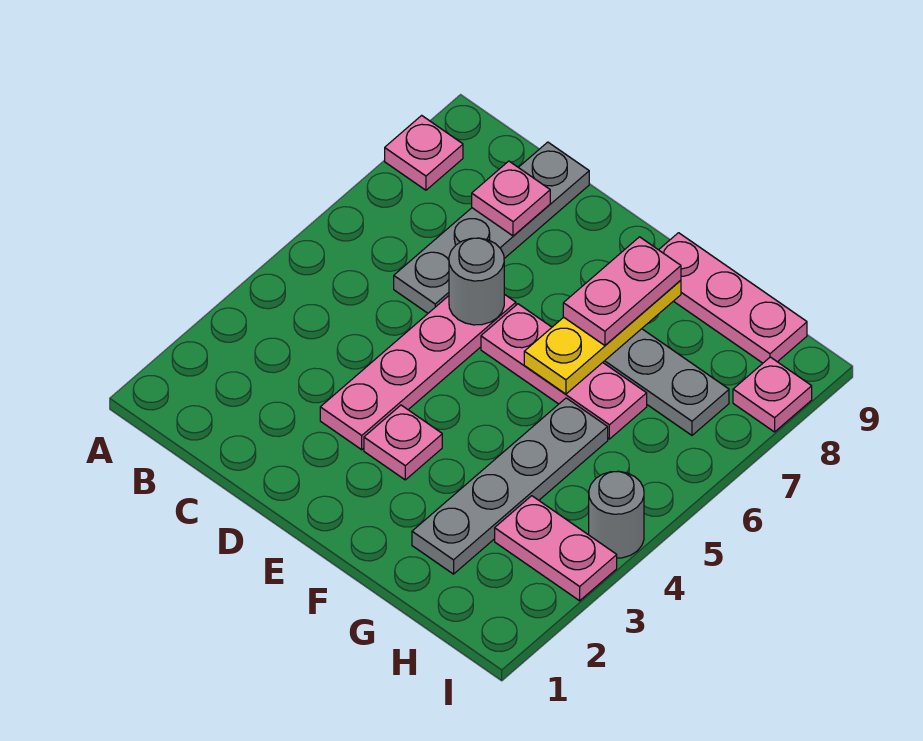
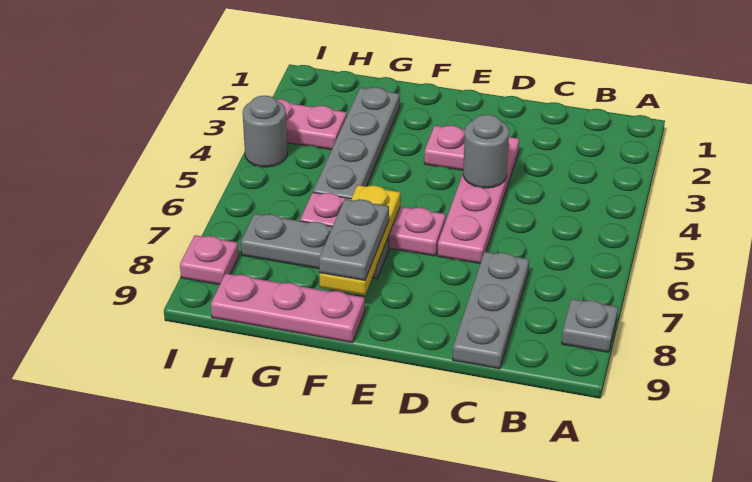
pink plate A8 level 1 -> grey plate A8 level 1
grey plate C6:C9 level 1 -> grey plate C7:C9 level 1
pink plate C8 level 2 -> none
grey round brick D6 level 2 -> grey round brick D4 level 2
pink plate F7:F8 level 3 -> grey plate F7:F8 level 3

